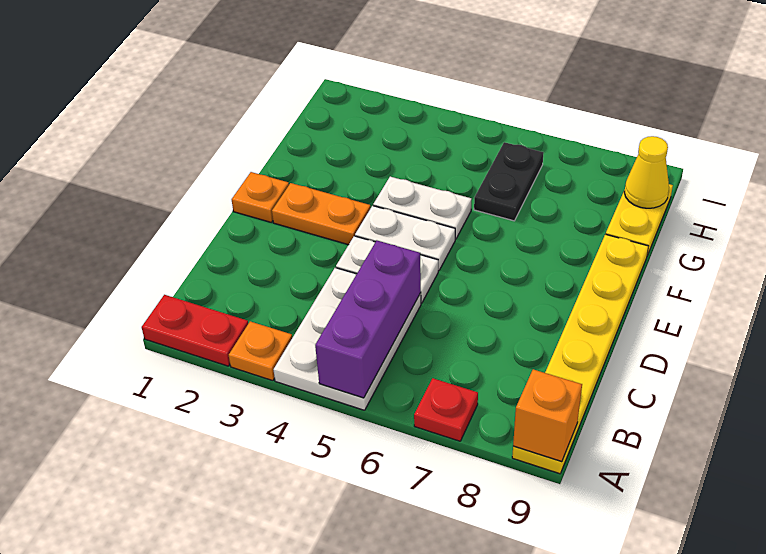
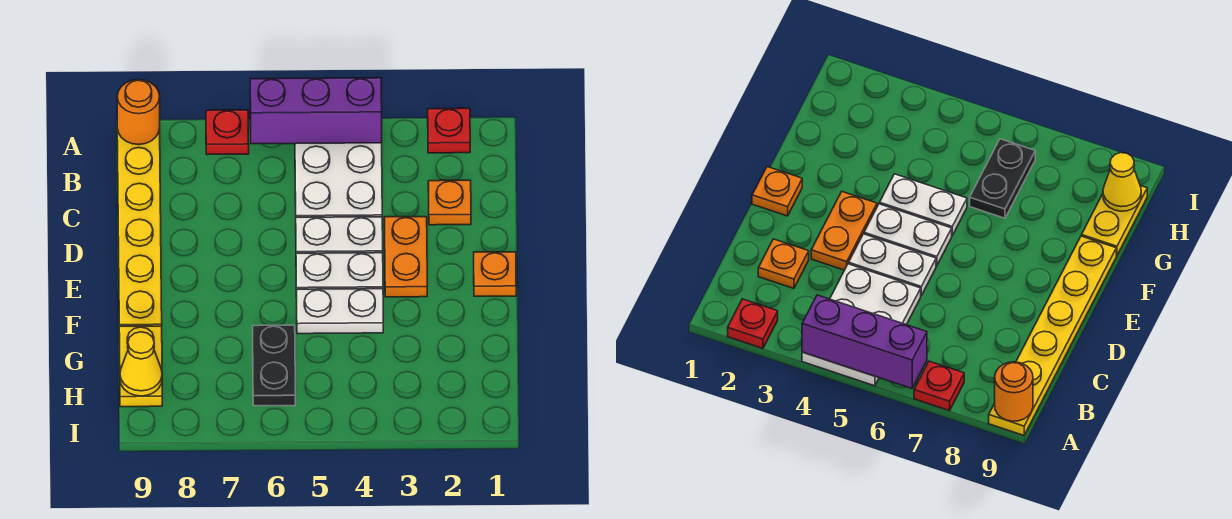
red plate A1:A2 level 1 -> red plate A2 level 1
orange plate A3 level 1 -> orange plate C2 level 1
purple brick A5:C5 level 2 -> purple brick A4:A6 level 2
orange brick A9 level 2 -> orange round brick A9 level 2
orange plate E2:E3 level 1 -> orange plate D3:E3 level 1

